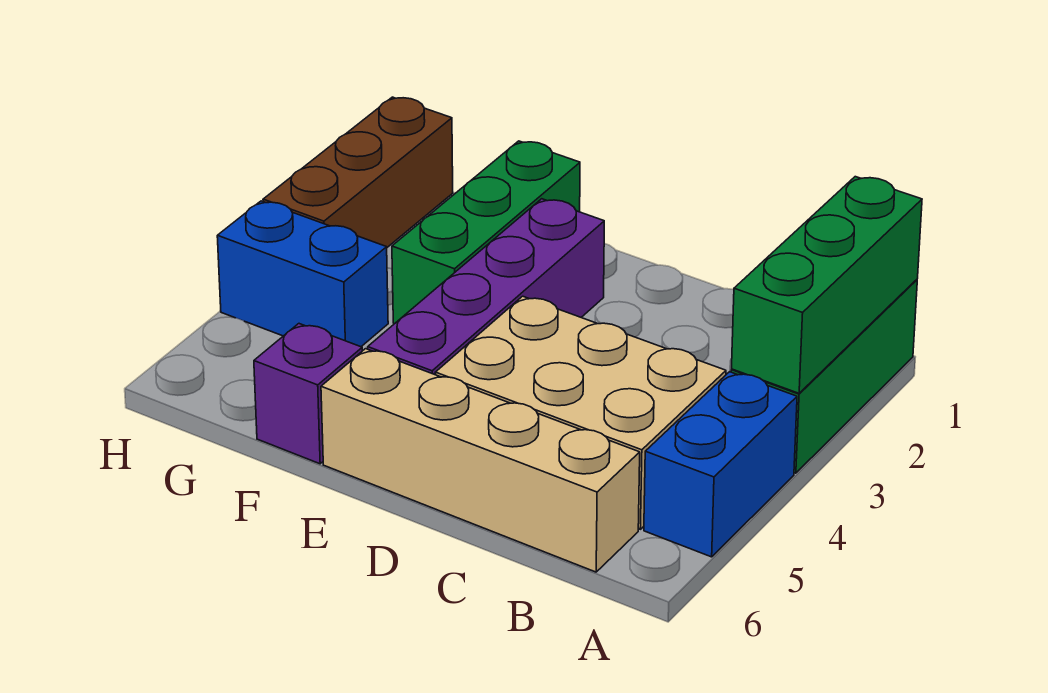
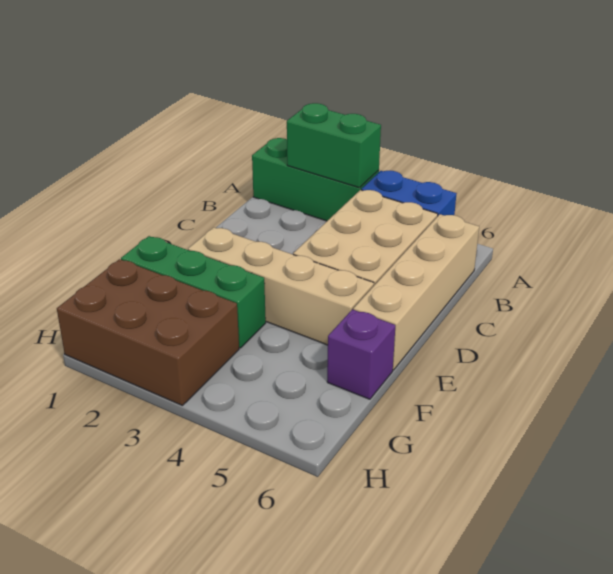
green brick A1:A3 level 2 -> green brick A2:A3 level 2
purple brick E2:E5 level 1 -> tan brick E2:E5 level 1
blue brick G4:H4 level 1 -> none
brown brick H1:H3 level 1 -> brown brick G1:H3 level 1

